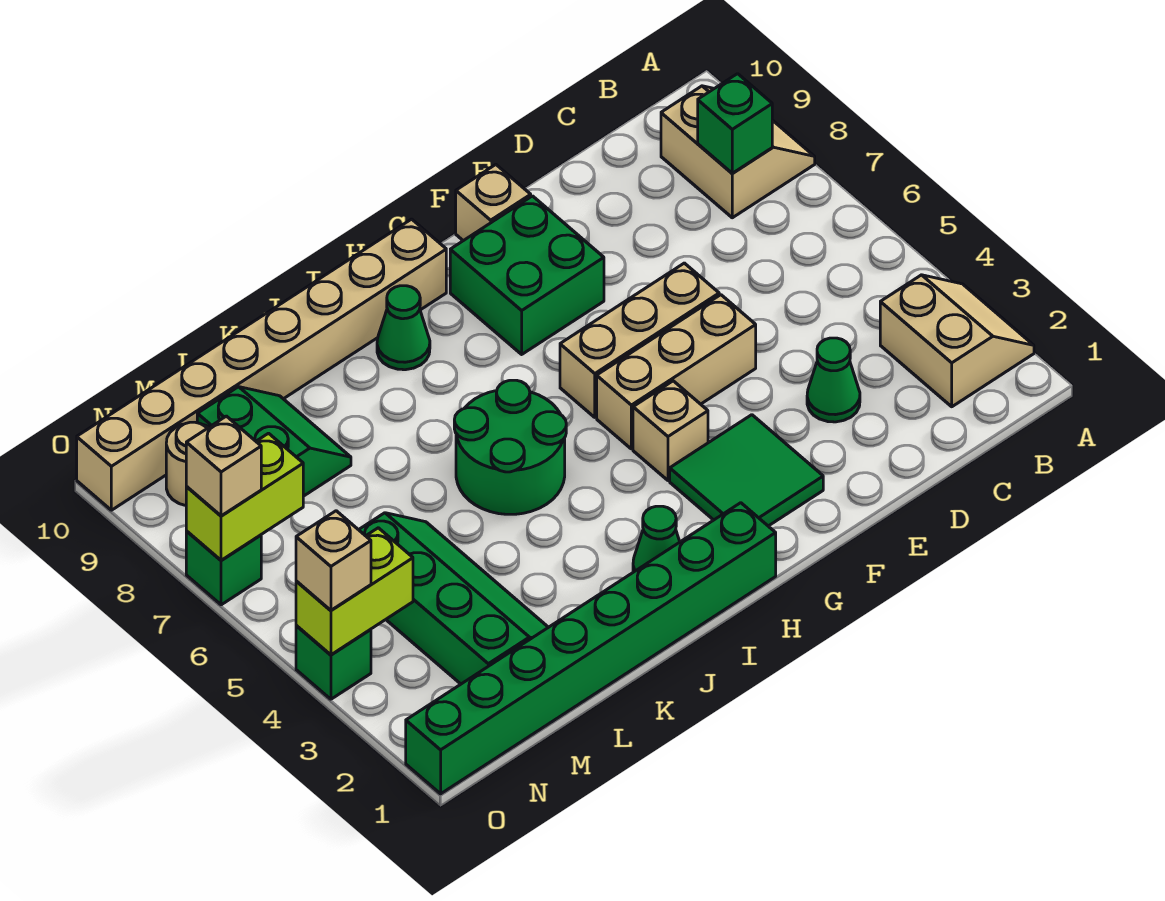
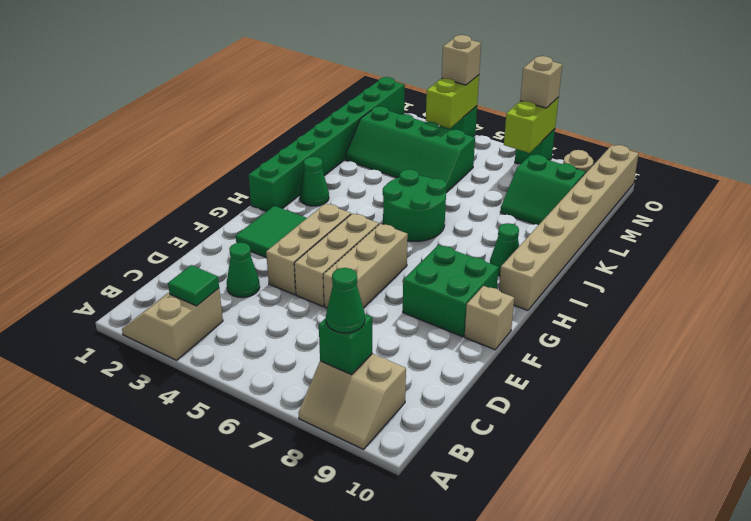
tan slope A2:B3 level 1 top B -> tan slope A2:B3 level 1 top 3
none -> green tile B3 level 2
none -> green cone B8 level 3
tan brick G4 level 1 -> tan brick E4:G4 level 1

